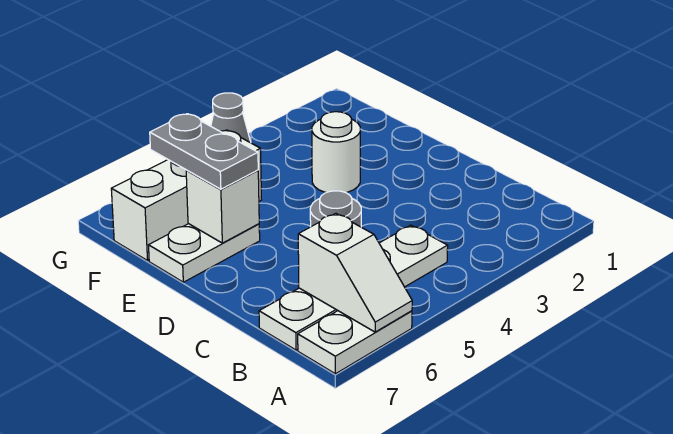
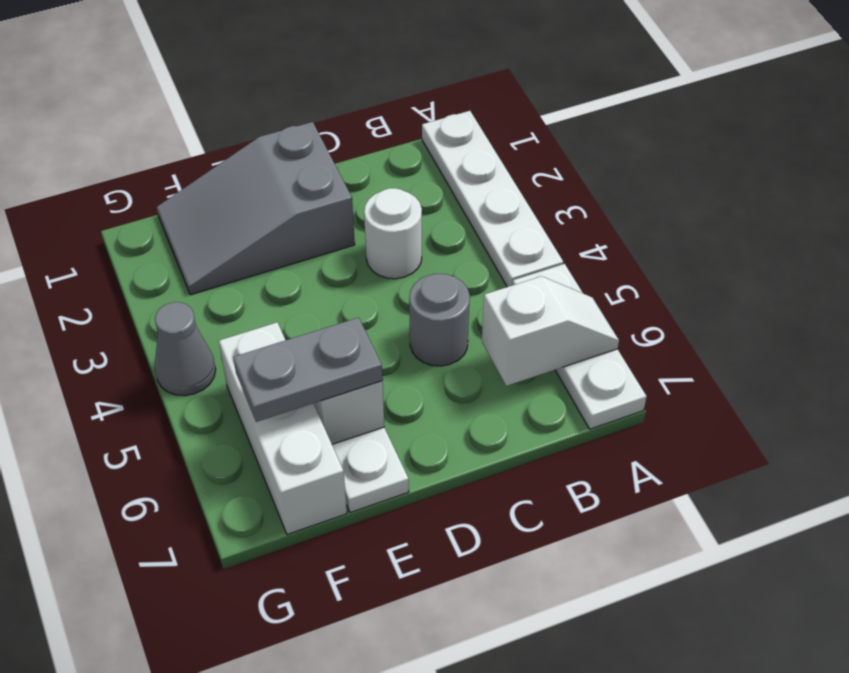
white plate A6:A7 level 1 -> white plate A5:A7 level 1
white plate B4:B7 level 1 -> white plate A1:A4 level 1
none -> grey slope D1:F2 level 1 top D
white round brick E3 level 1 -> white round brick C3 level 1

